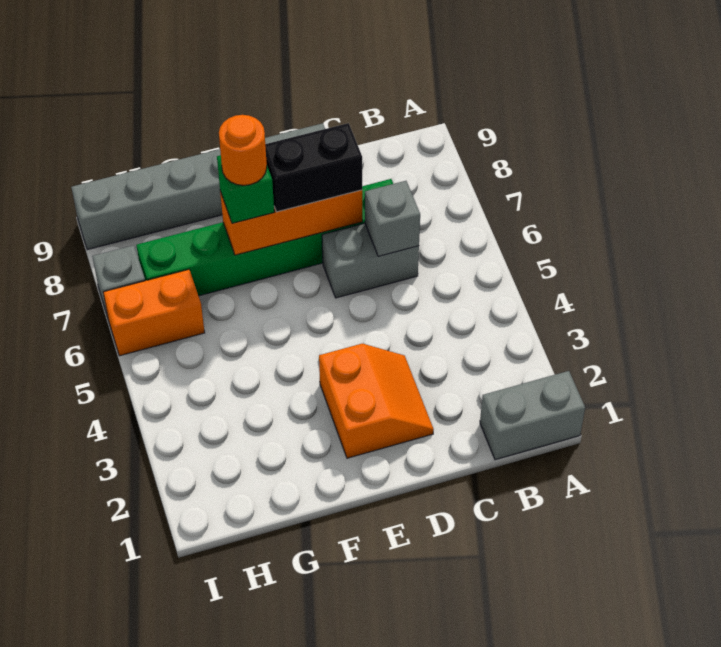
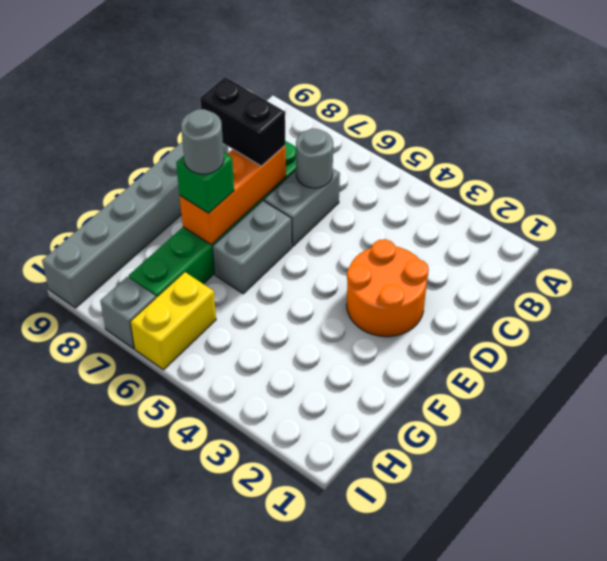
grey brick A1:B1 level 1 -> grey brick E6:F6 level 1
grey brick C6 level 2 -> grey round brick C6 level 2
orange slope D2:E3 level 1 top E -> orange round brick D2:E3 level 1
black brick D7:E7 level 3 -> black brick D7:D8 level 3
orange round brick F7 level 4 -> grey round brick F7 level 4
orange brick H6:I6 level 1 -> yellow brick H6:I6 level 1

